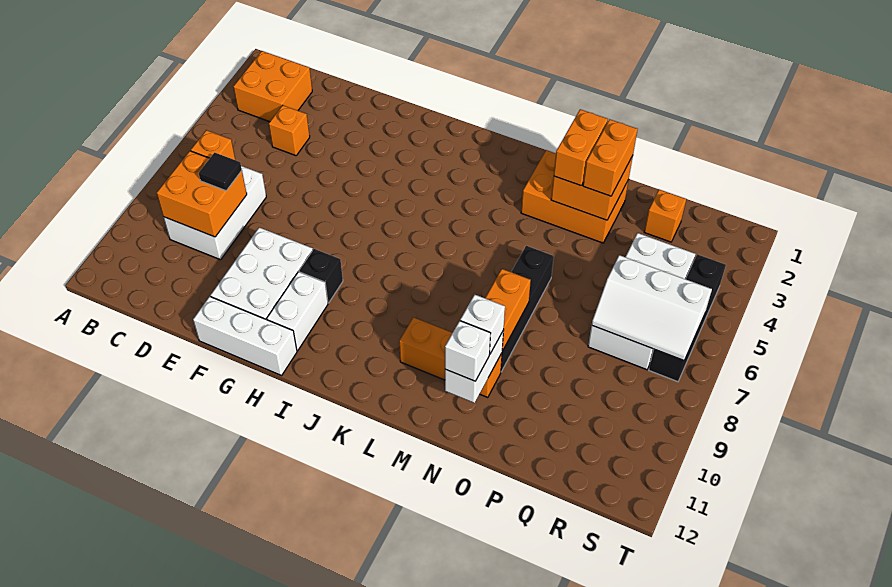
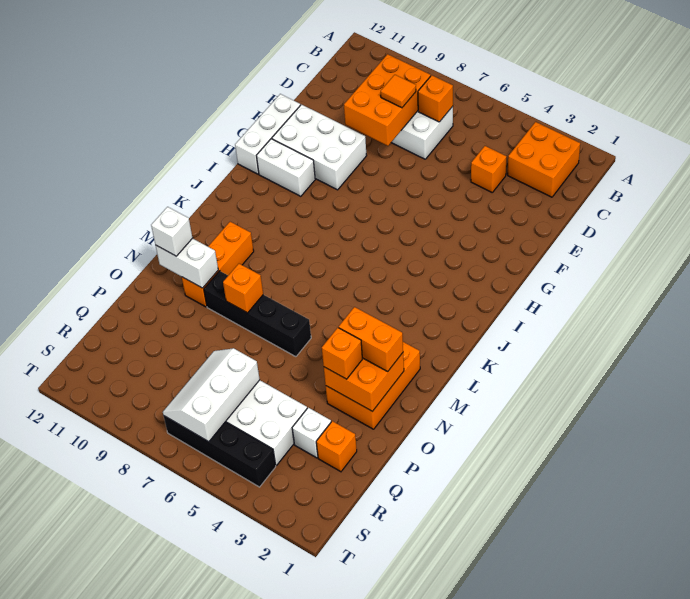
orange brick C8:D9 level 2 -> orange brick C8:E9 level 2
black tile D8 level 3 -> orange tile D8 level 3
black brick H9 level 1 -> none
orange brick N8:N9 level 2 -> orange brick N8 level 2
white brick N10 level 3 -> white brick Q3 level 1
orange brick O2:O3 level 3 -> orange brick O3 level 3

